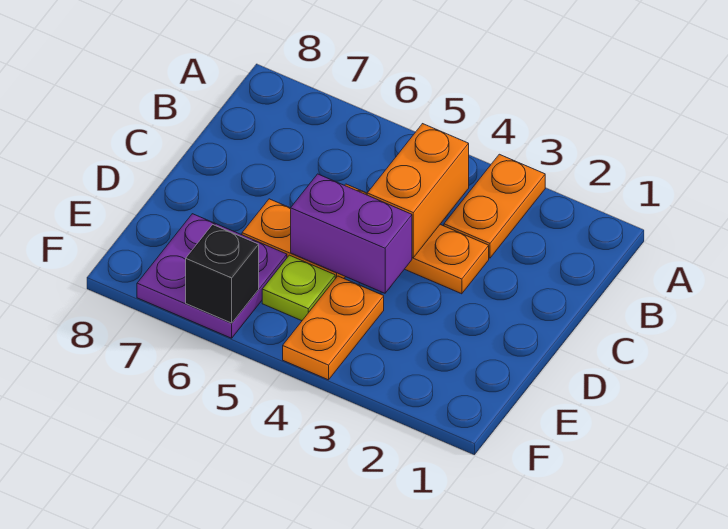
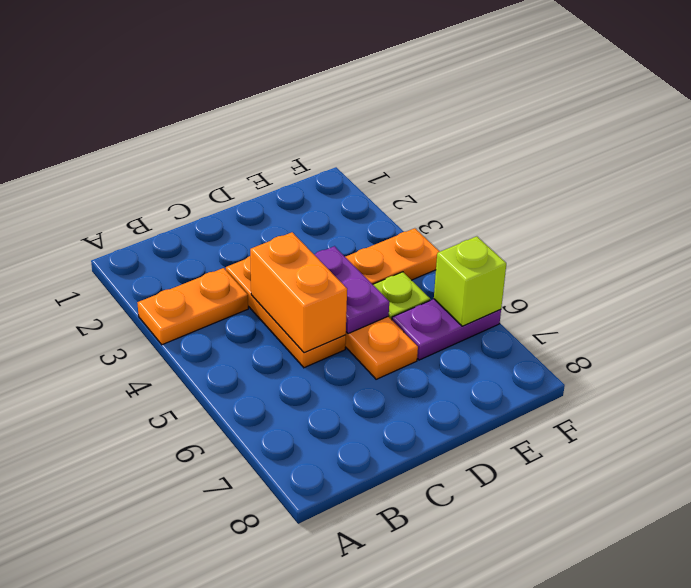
orange brick B4:C4 level 2 -> orange brick C4:C5 level 2
purple brick D4:D5 level 2 -> purple plate D4:D5 level 2
purple plate E6:F7 level 1 -> purple plate E6:F6 level 1
black brick F6 level 2 -> lime brick F6 level 2

